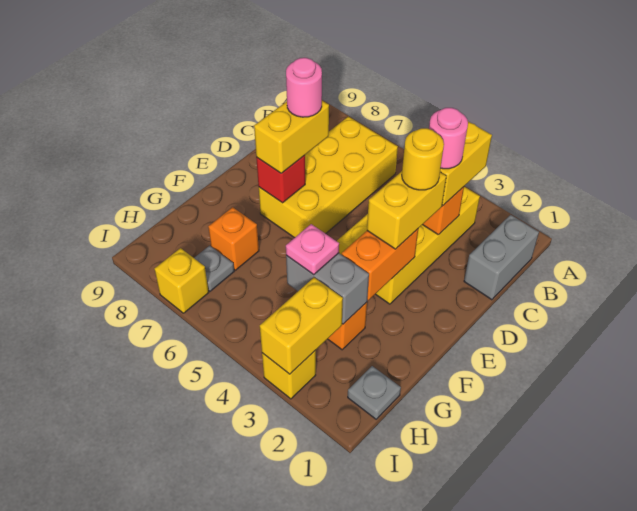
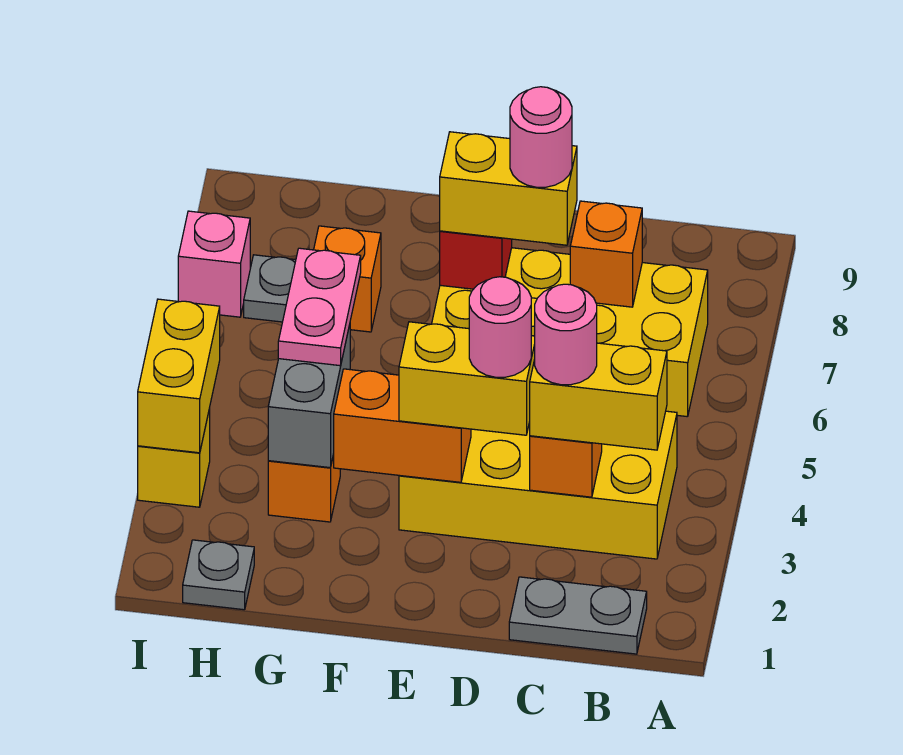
grey brick B1:C1 level 1 -> grey plate B1:C1 level 1
none -> orange brick C7 level 2
yellow round brick D3 level 4 -> pink round brick D3 level 4
pink plate G4 level 3 -> pink plate G4:G5 level 3
yellow brick H3:I3 level 2 -> yellow brick I3:I4 level 2
yellow brick I7 level 1 -> pink brick I7 level 1

